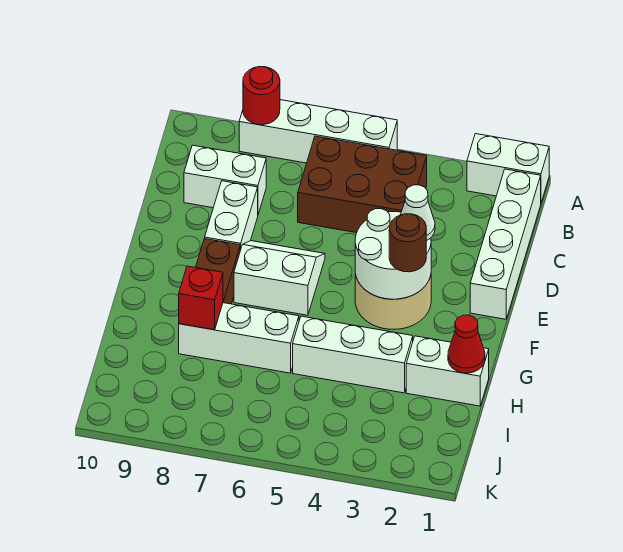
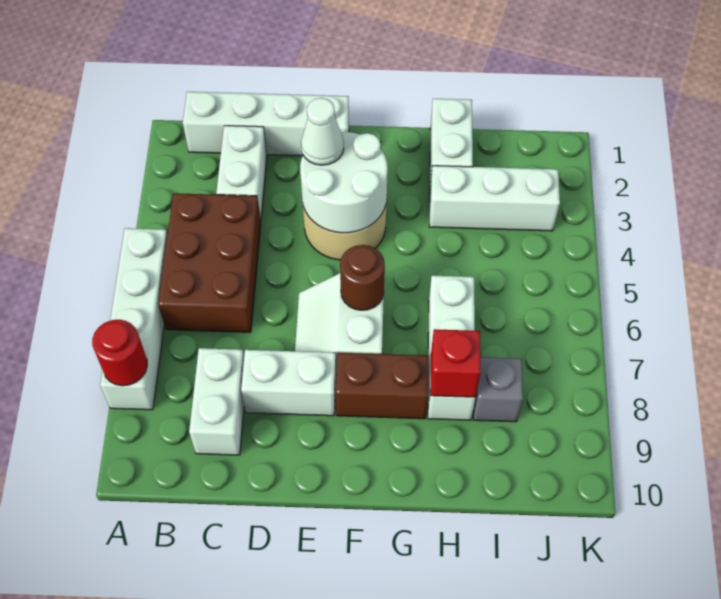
white brick A1:A2 level 1 -> white brick C2:C3 level 1
brown round brick F3 level 3 -> brown round brick F6 level 2
red cone H1 level 2 -> none
white brick H3:H5 level 1 -> white brick H3:J3 level 1
none -> grey brick I8 level 1

